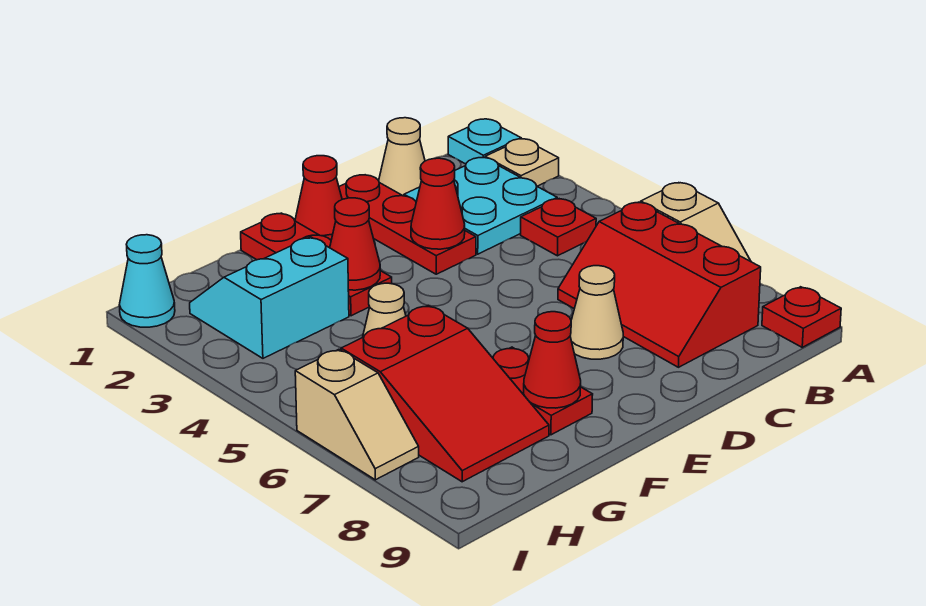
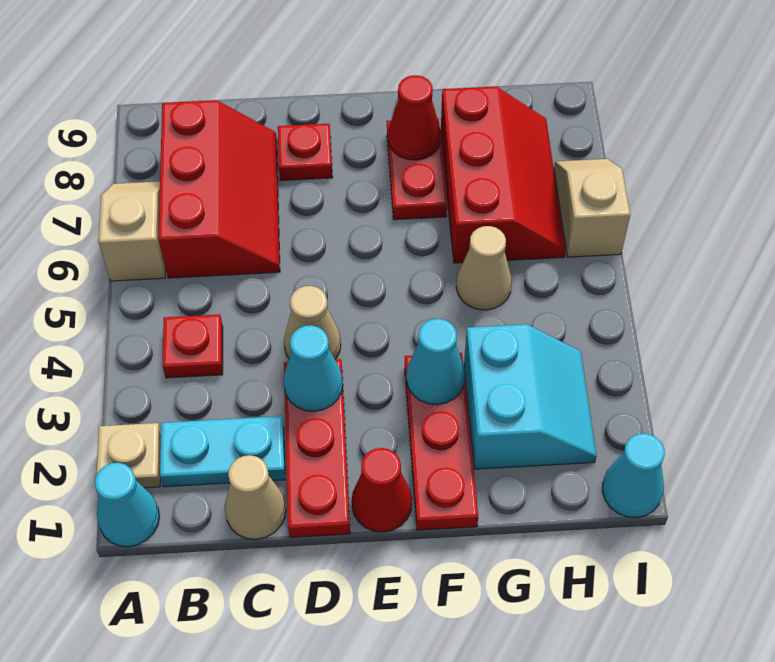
cyan plate A1 level 1 -> cyan cone A1 level 1
red plate A9 level 1 -> red plate D8 level 1
cyan plate B2:C3 level 1 -> cyan plate B2:C2 level 1
red cone D3 level 2 -> cyan cone D3 level 2
tan cone D7 level 1 -> tan cone D4 level 1
red cone F3 level 2 -> cyan cone F3 level 2
cyan slope G2:H3 level 1 top 3 -> cyan slope G2:H3 level 1 top G
red slope G6:H8 level 1 top 6 -> red slope G6:H8 level 1 top G

